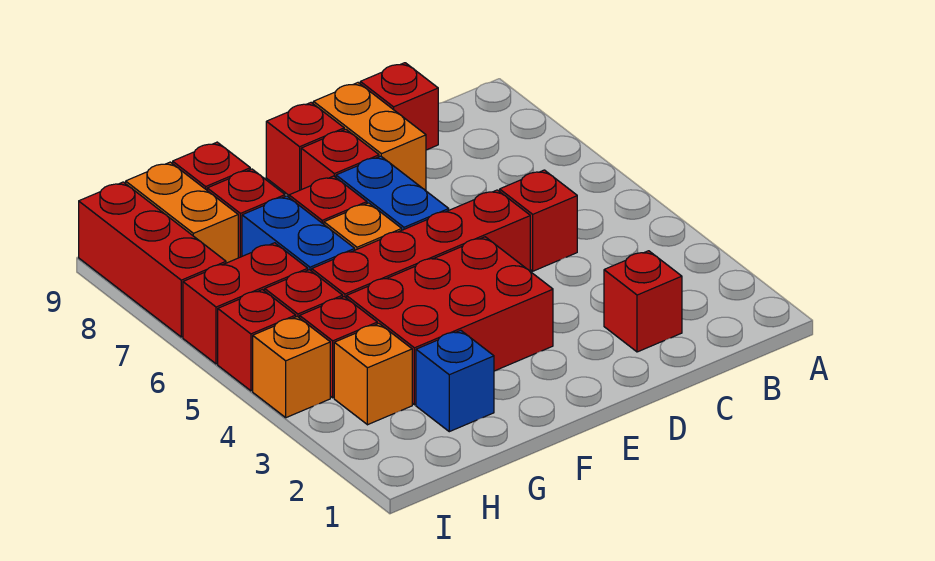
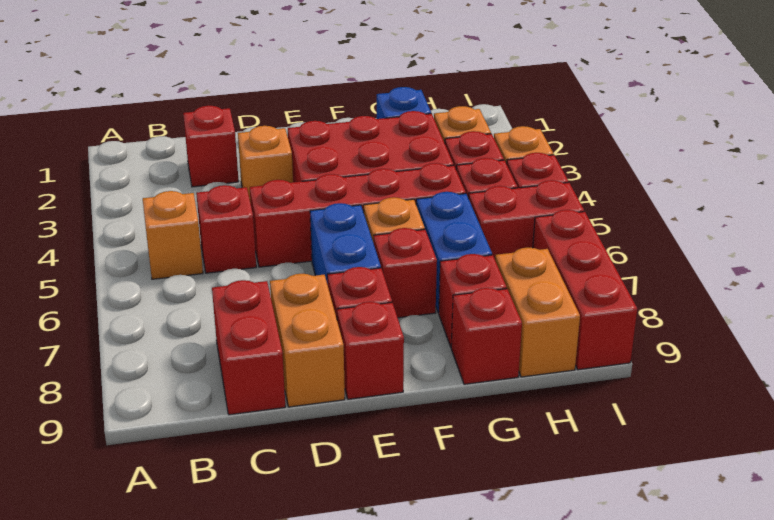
none -> orange brick B5 level 1
red brick C9 level 1 -> red brick C8:C9 level 1
none -> orange brick D3 level 1

